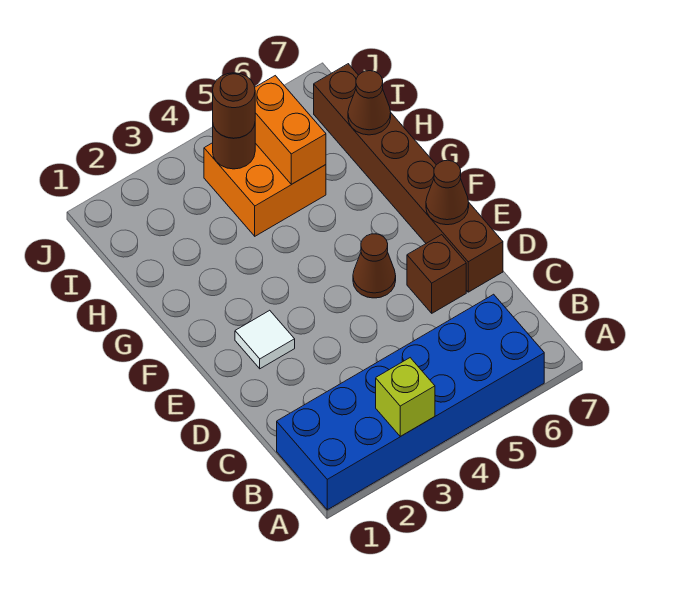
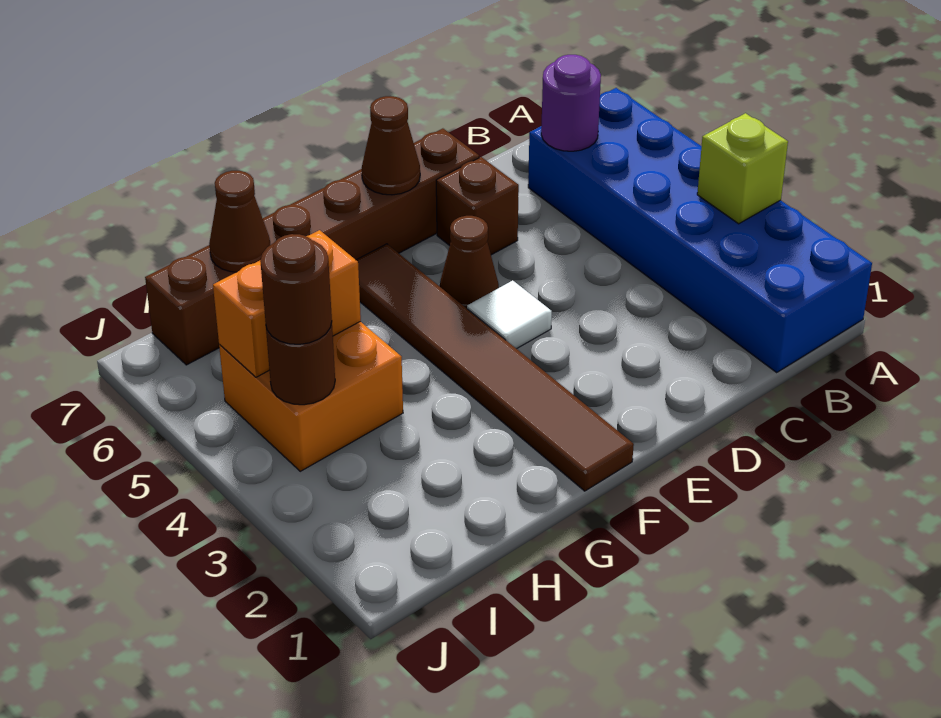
none -> purple round brick B6 level 2
white tile E2 level 1 -> white tile E4 level 1
none -> brown tile F1:F6 level 1

